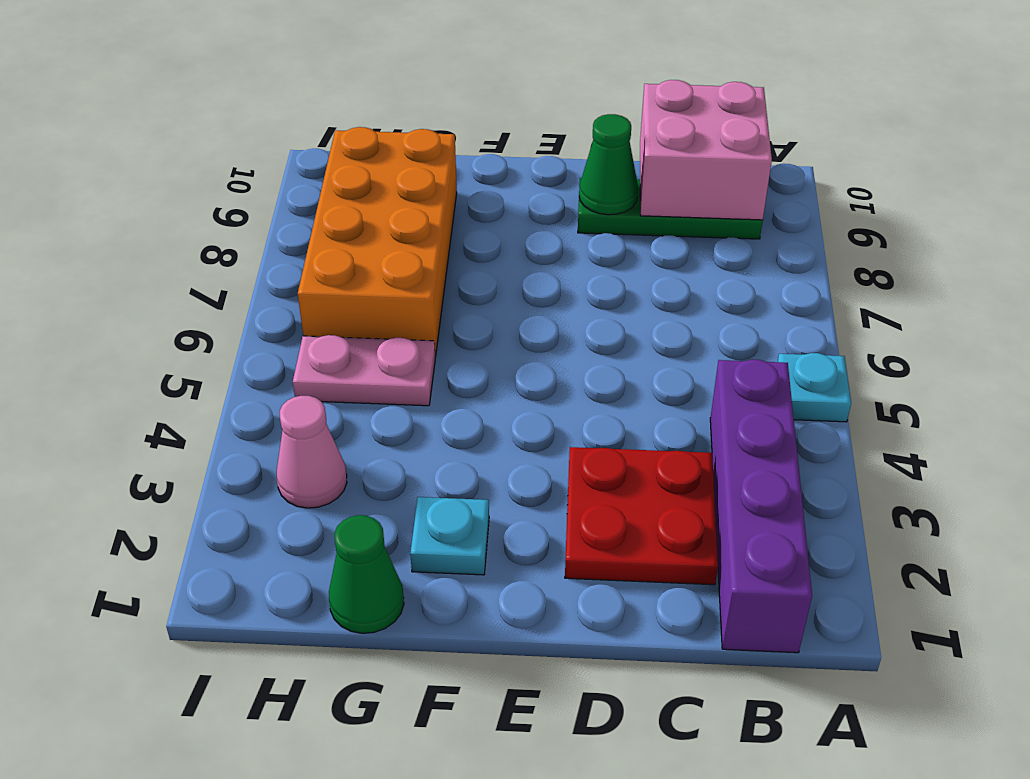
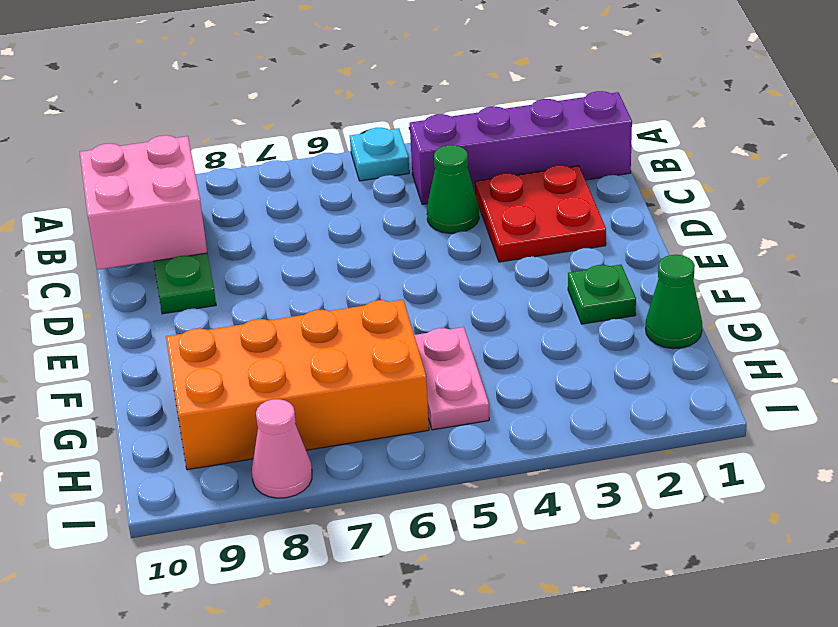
green cone D9 level 2 -> green cone C4 level 1
cyan plate F2 level 1 -> green plate F2 level 1
pink cone H3 level 1 -> pink cone I8 level 1

